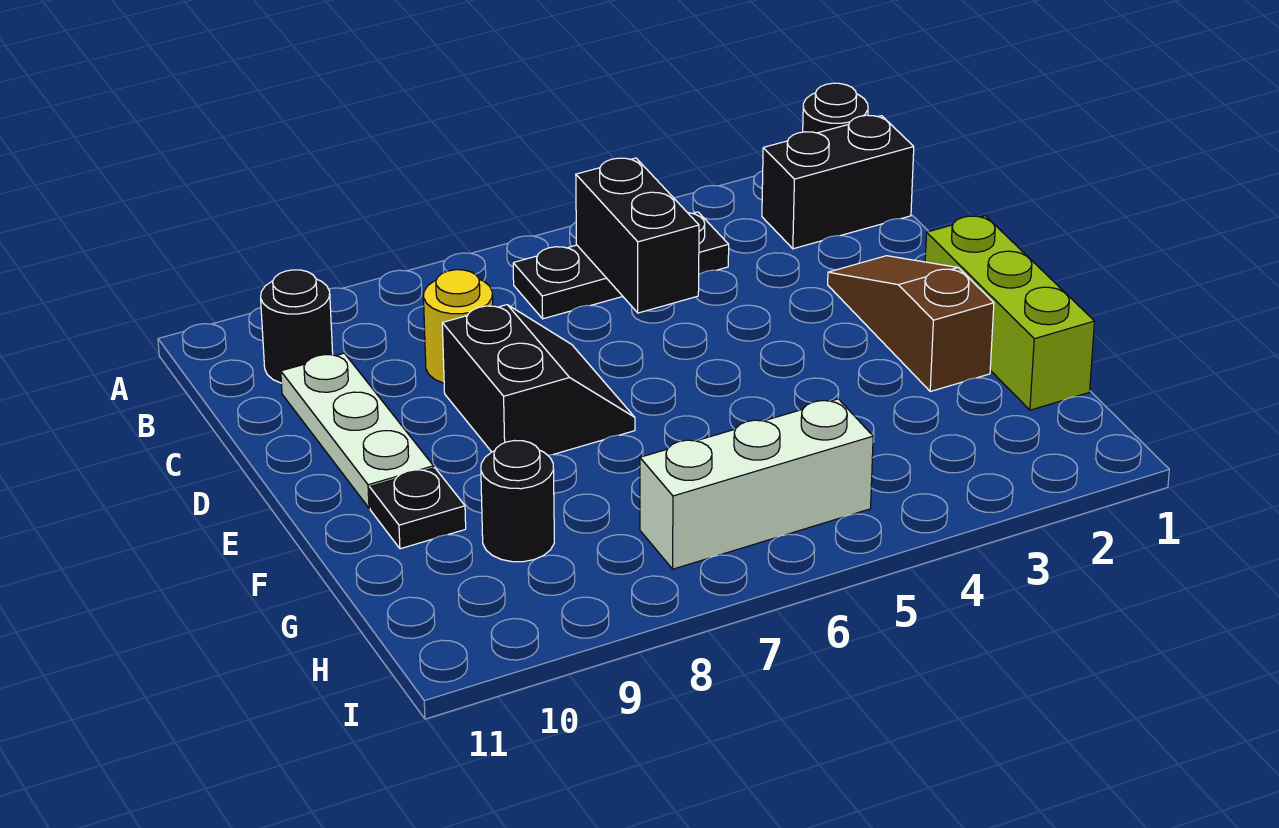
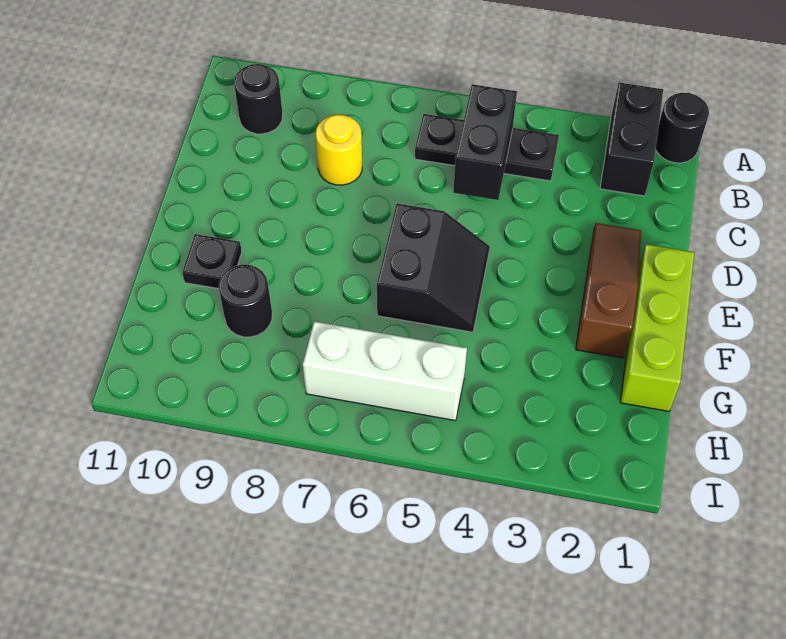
black brick B1:B2 level 1 -> black brick A2:B2 level 1
white plate C10:E10 level 1 -> none
black slope D7:E8 level 1 top 8 -> black slope E5:F6 level 1 top 6

